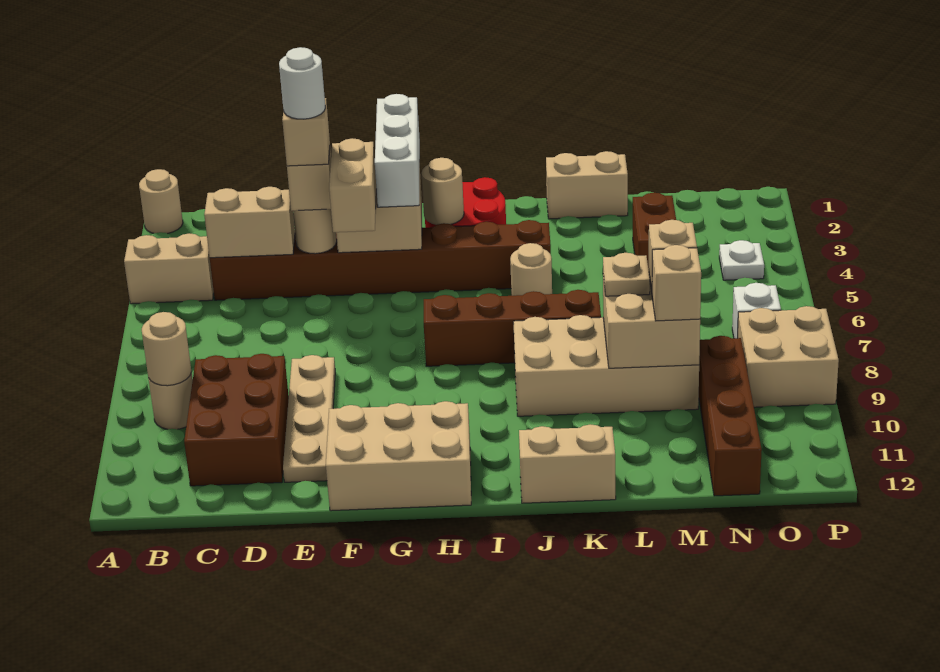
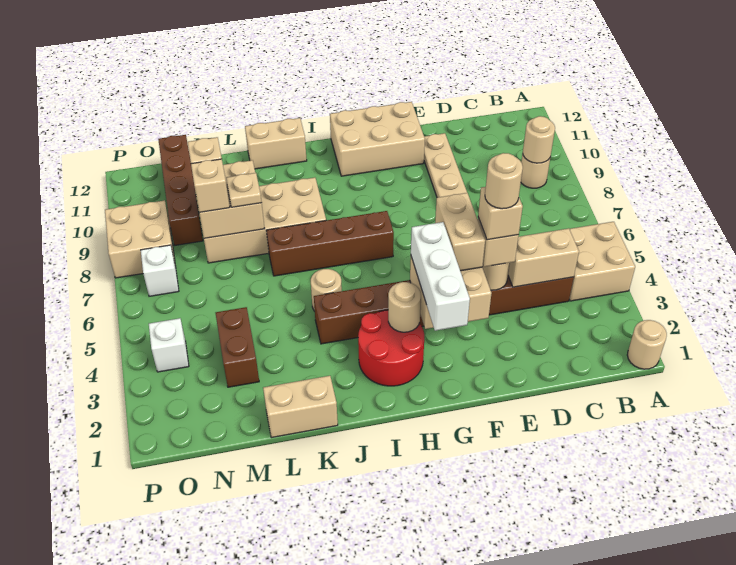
tan brick A4:B4 level 1 -> tan brick A4:B5 level 1
brown brick C9:D11 level 1 -> none
white round brick E4 level 5 -> tan round brick E4 level 5
white plate O4 level 1 -> white brick O4 level 1

